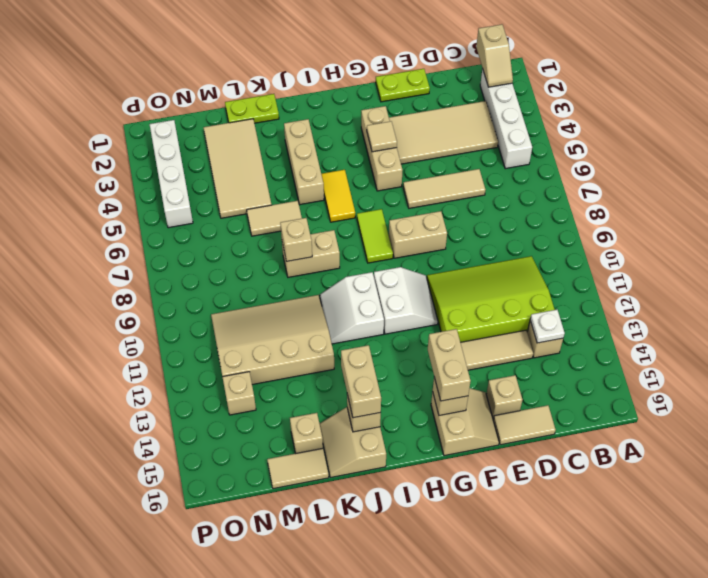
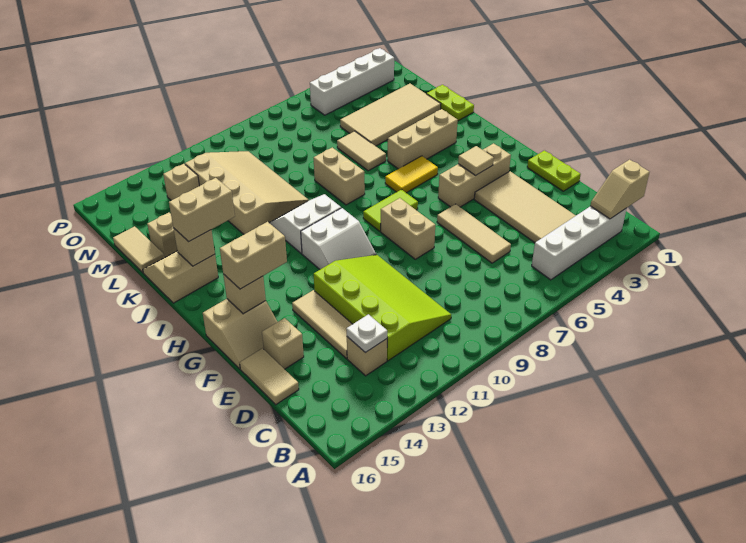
tan brick K8 level 2 -> none

